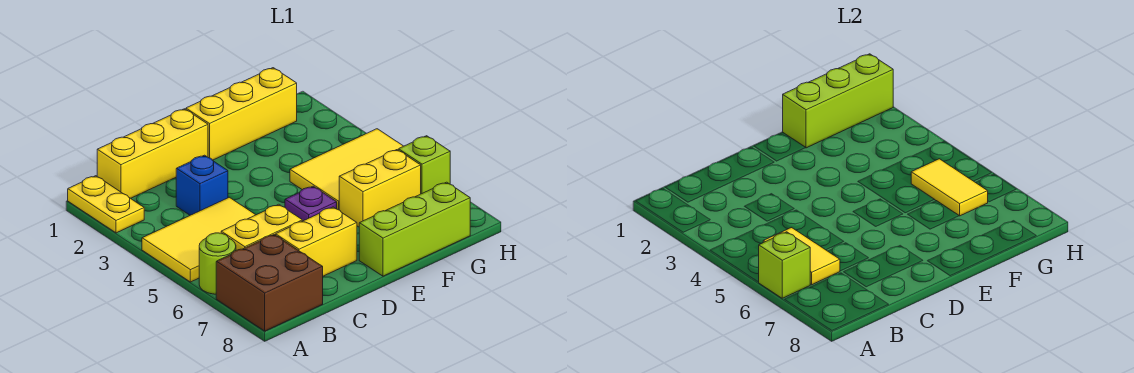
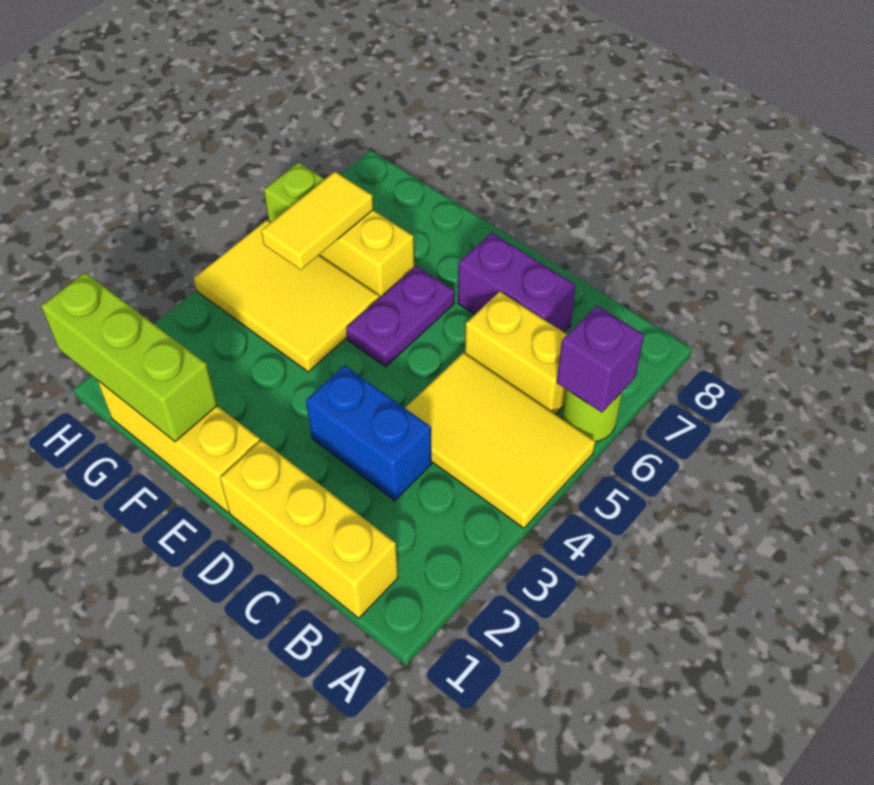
yellow plate A1:A2 level 1 -> none
lime brick A6 level 2 -> purple brick A6 level 2
brown brick A7:B8 level 1 -> none
yellow tile B5:B6 level 2 -> none
blue brick C3 level 1 -> blue brick C3:D3 level 1
yellow brick C7:D7 level 1 -> purple brick C7:D7 level 1
purple plate E5 level 1 -> purple plate E5:E6 level 1
lime brick E8:G8 level 1 -> none

